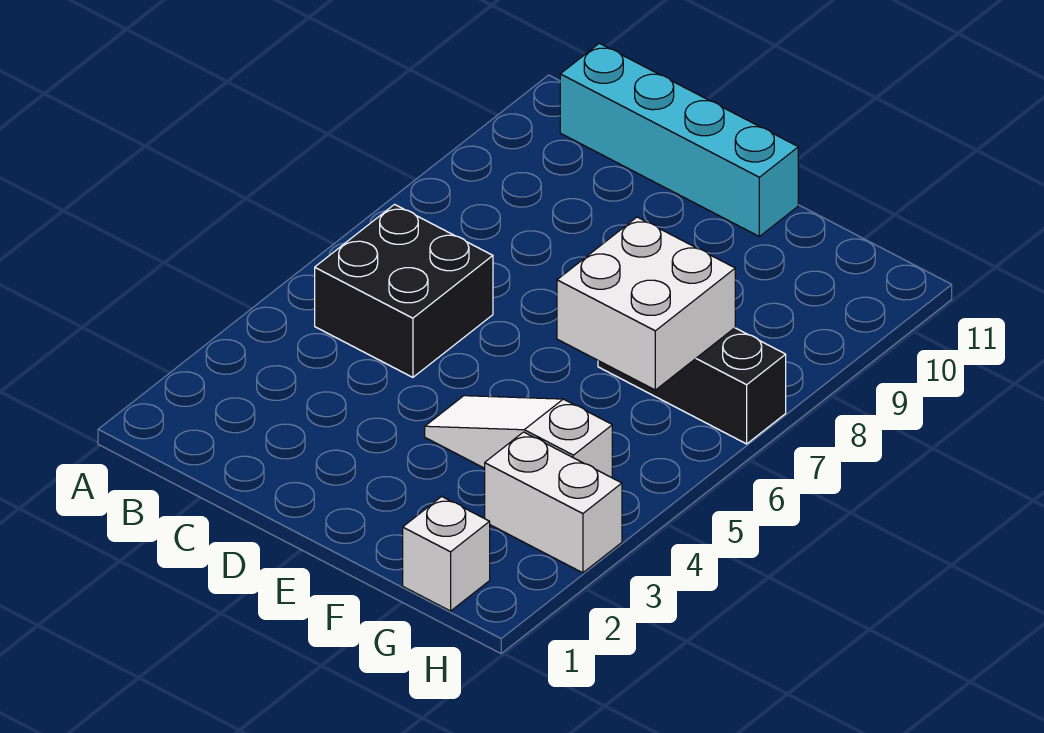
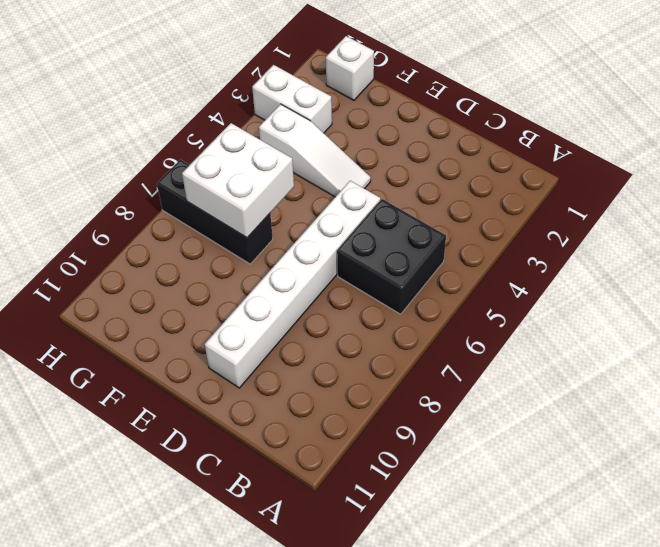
cyan brick B11:E11 level 1 -> none
none -> white brick D5:D10 level 1

